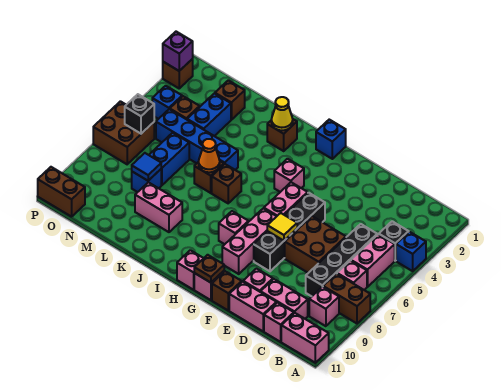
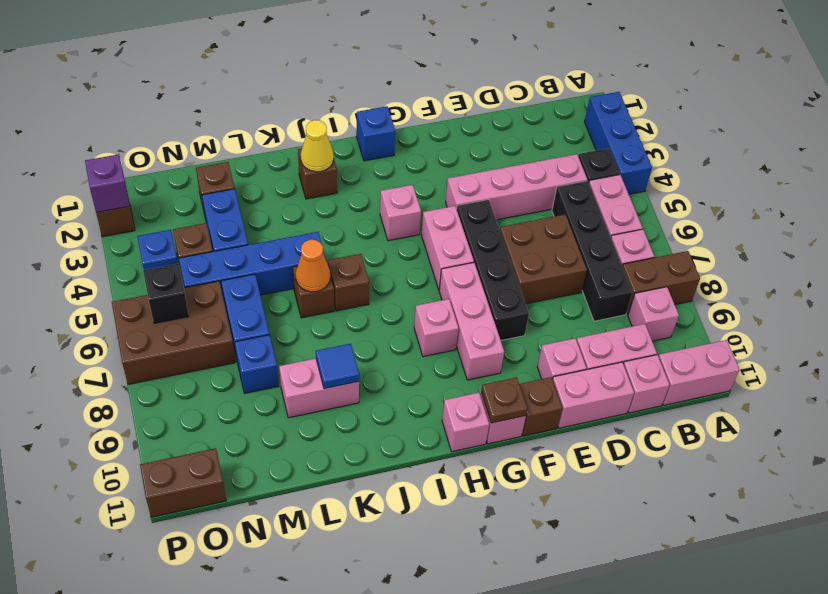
blue brick A4 level 1 -> blue brick A2:A4 level 1
none -> pink brick C4:F4 level 1
yellow tile F7 level 2 -> none
blue tile M8 level 2 -> blue tile K9 level 2
brown brick O6:P7 level 1 -> brown brick N6:P7 level 1

